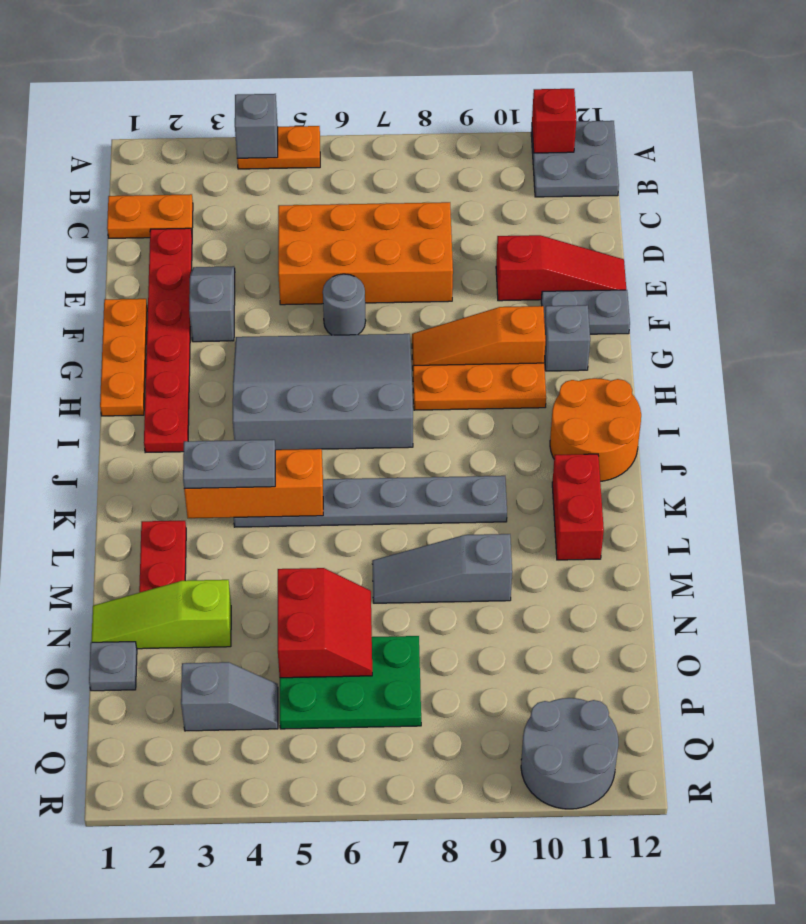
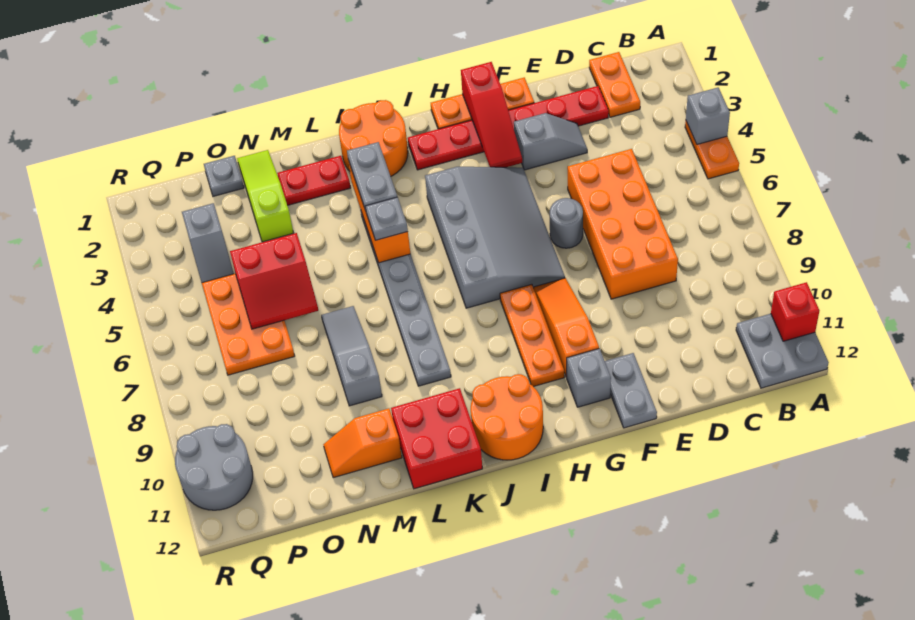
red slope E10:E12 level 1 top 10 -> red slope G1:G3 level 2 top 1
none -> orange round brick J1:K2 level 1
none -> grey plate K5 level 3
red brick K11:L11 level 1 -> red brick K11:L12 level 1
none -> orange slope M11:N11 level 1 top M
green plate O5:P7 level 1 -> orange plate O5:P7 level 1

